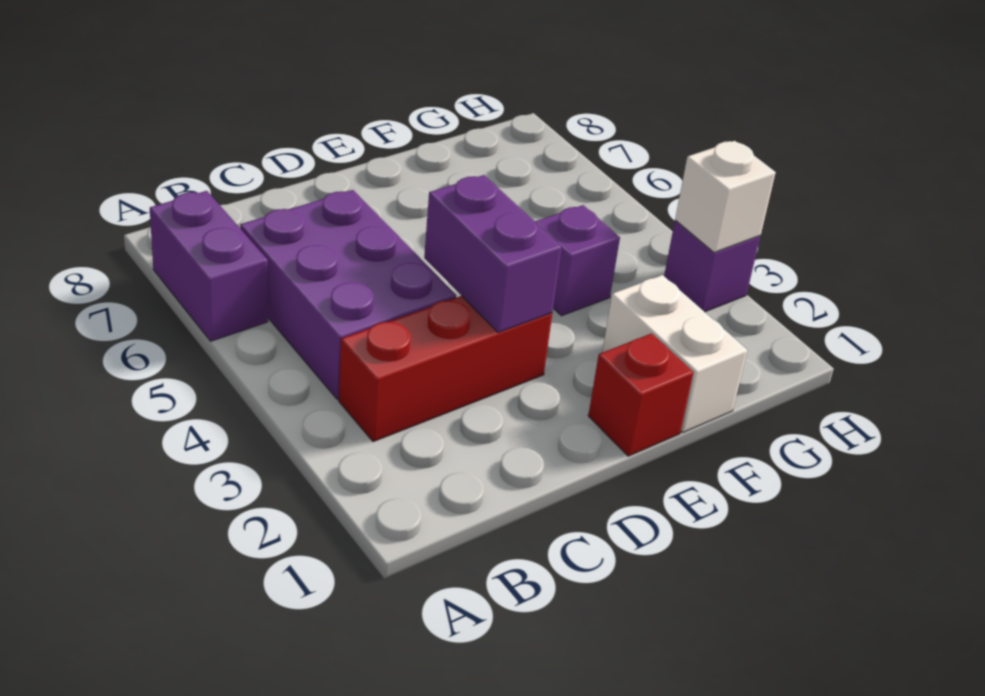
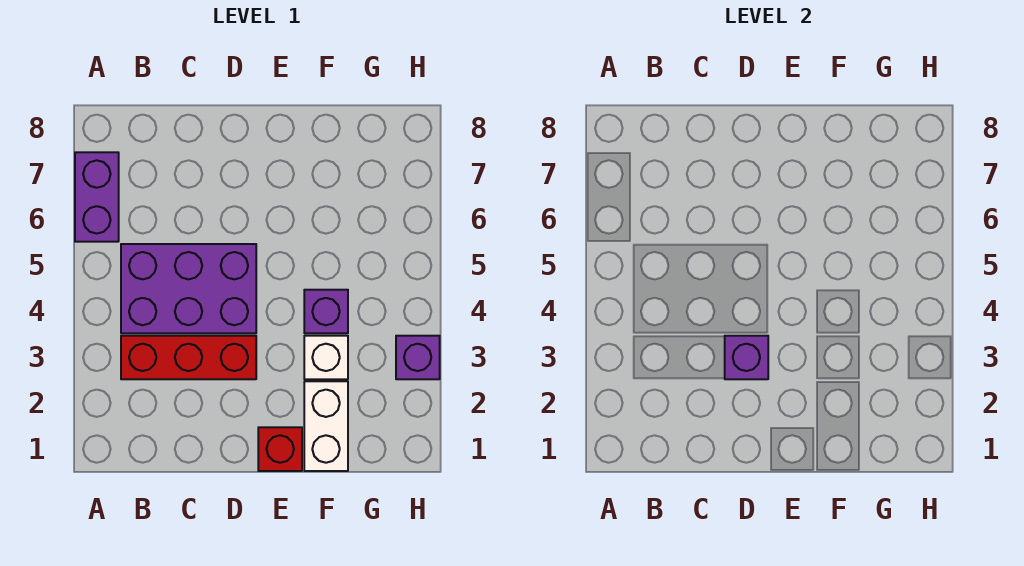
purple brick B4:C6 level 1 -> purple brick B4:D5 level 1
purple brick D3:D4 level 2 -> purple brick D3 level 2
white brick H3 level 2 -> white brick F3 level 1

